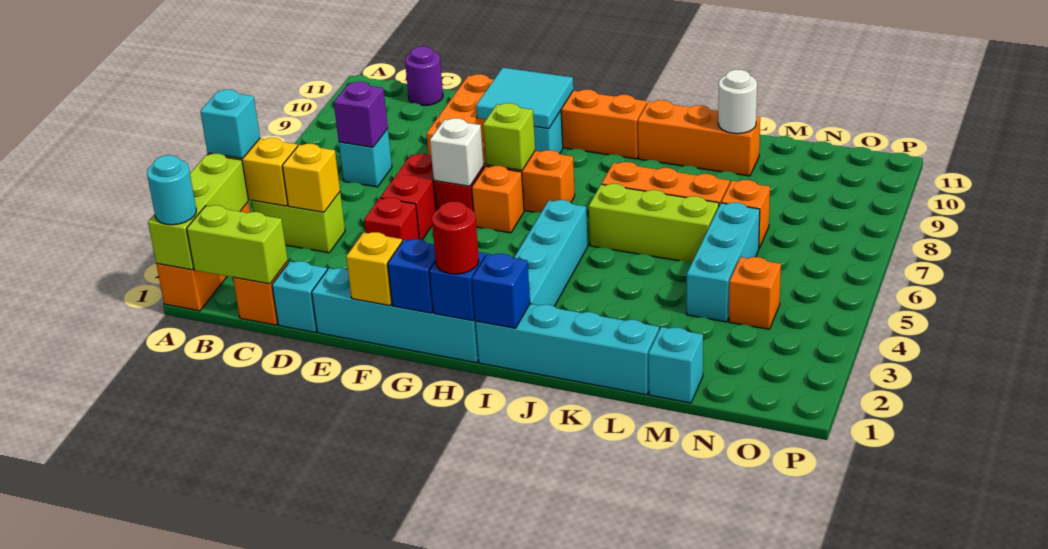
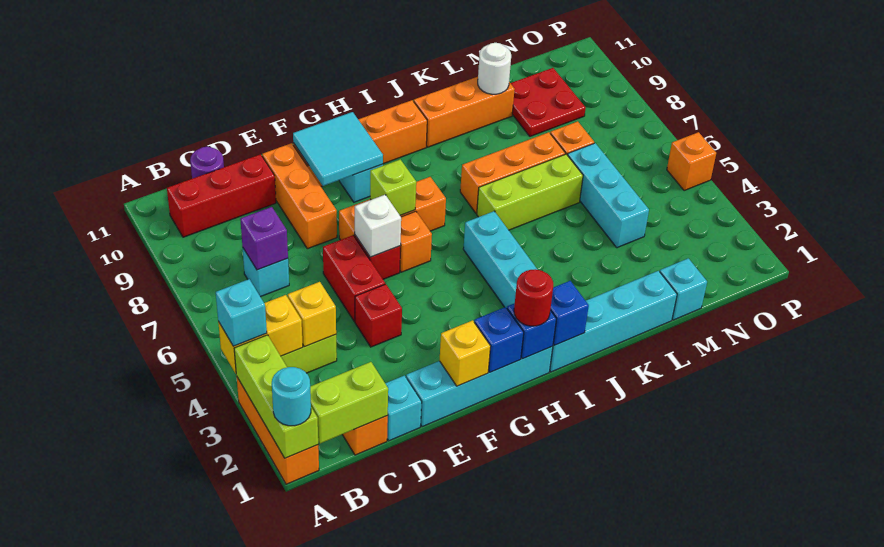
none -> red brick B10:D10 level 1
none -> red plate M9:N10 level 1
orange brick N4 level 1 -> orange brick P5 level 1

